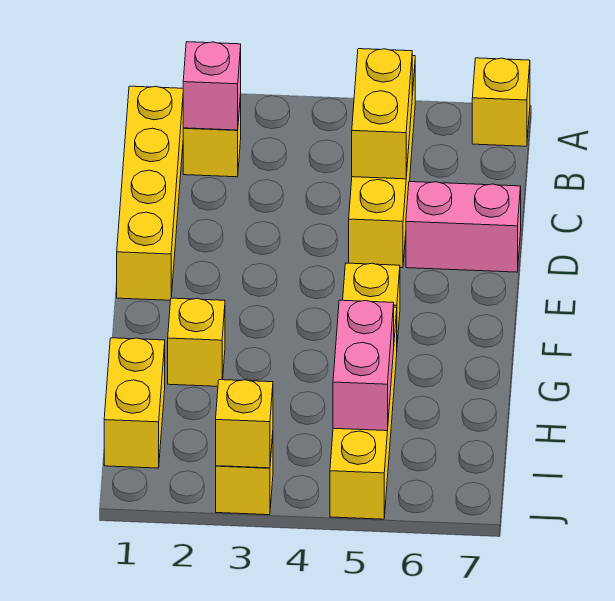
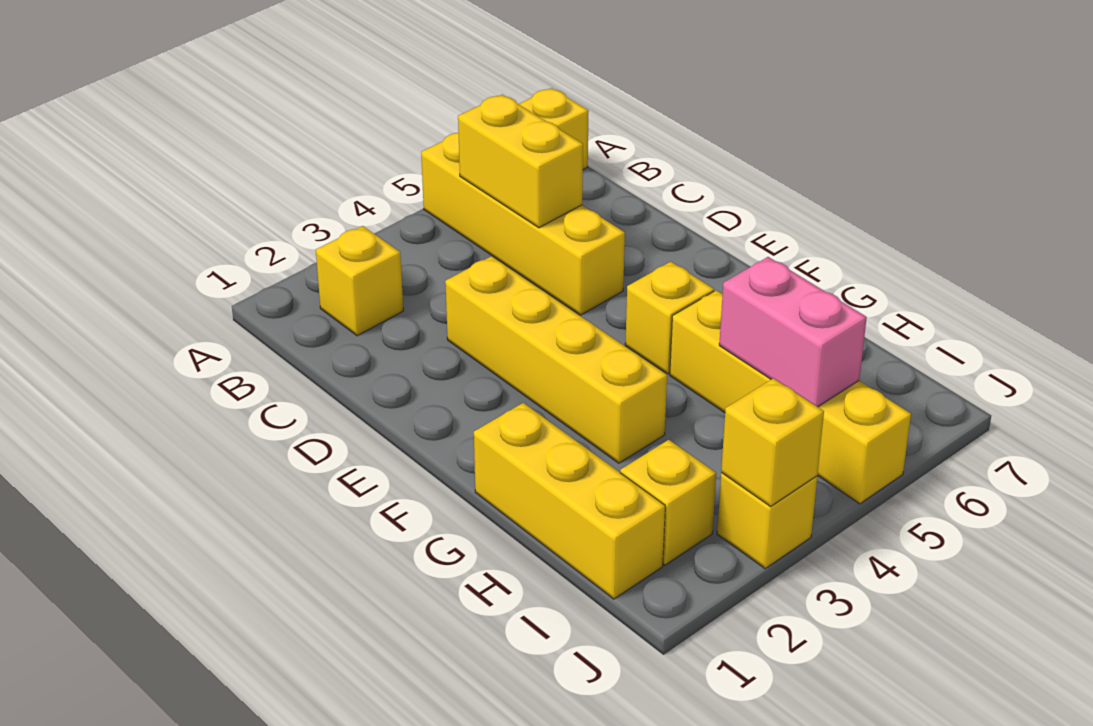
yellow brick B1:E1 level 1 -> yellow brick D3:G3 level 1
pink brick B2 level 2 -> none
pink brick D6:D7 level 1 -> none
yellow brick G2 level 1 -> yellow brick I2 level 1
yellow brick H1:I1 level 1 -> yellow brick G1:I1 level 1

